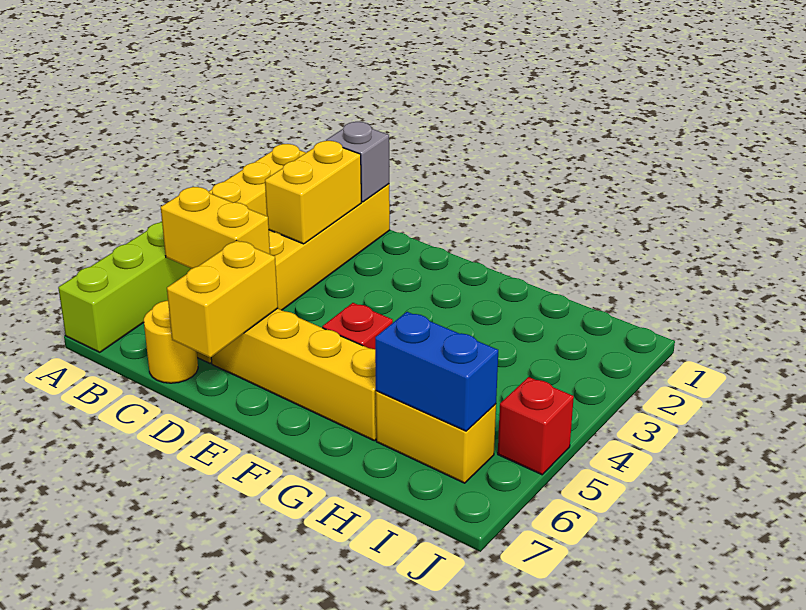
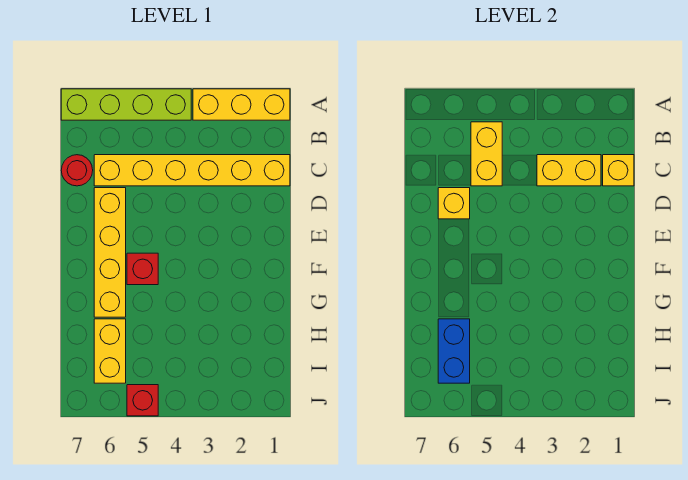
grey brick C1 level 2 -> yellow brick C1 level 2
yellow round brick C7 level 1 -> red round brick C7 level 1
yellow brick D6:D7 level 2 -> yellow brick D6 level 2

